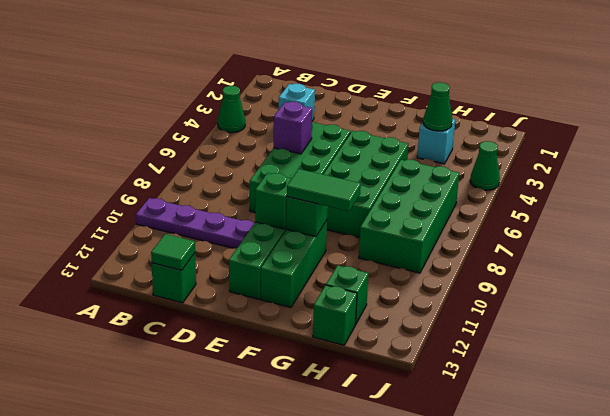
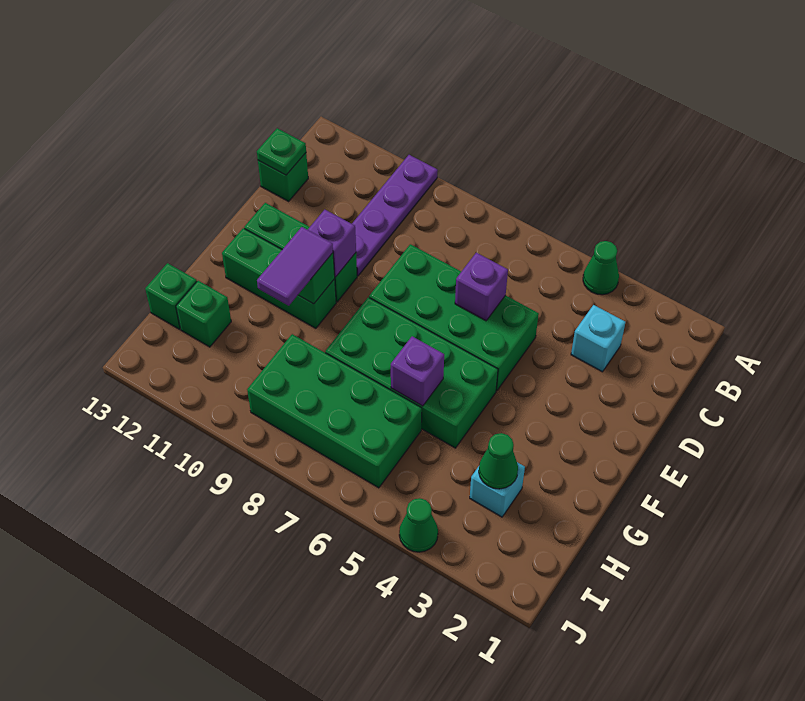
green tile C13 level 2 -> green plate C13 level 2
green brick E10 level 2 -> purple brick E10 level 2
green tile F10:G10 level 3 -> purple tile F10:G10 level 3
none -> purple brick G6 level 2

